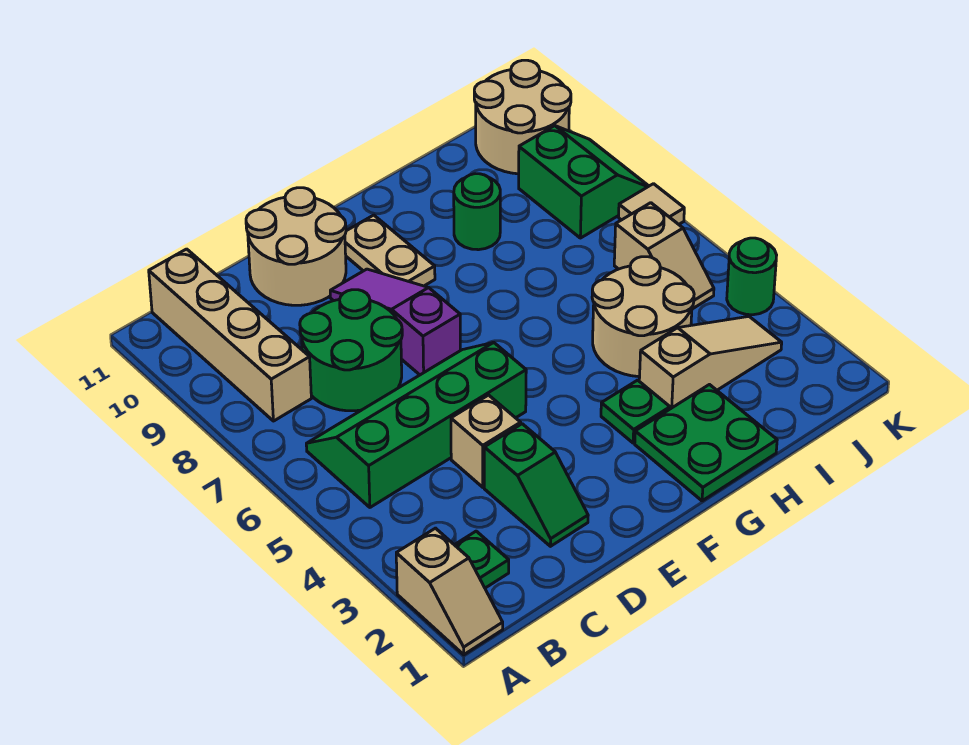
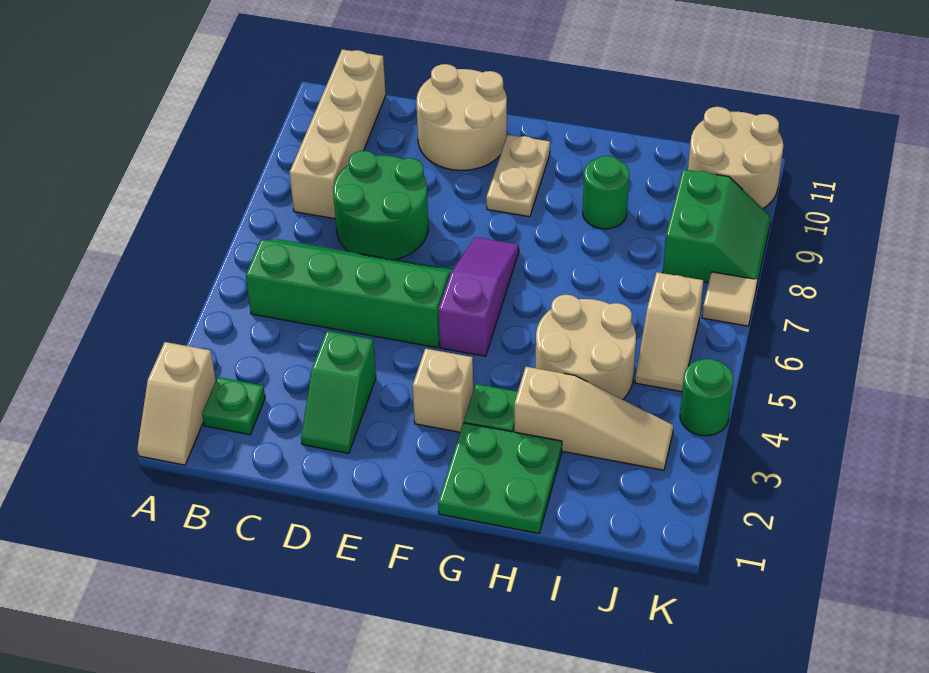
tan brick D4 level 1 -> tan brick F3 level 1
purple slope E7:E9 level 1 top 7 -> purple slope F5:F7 level 1 top 5

